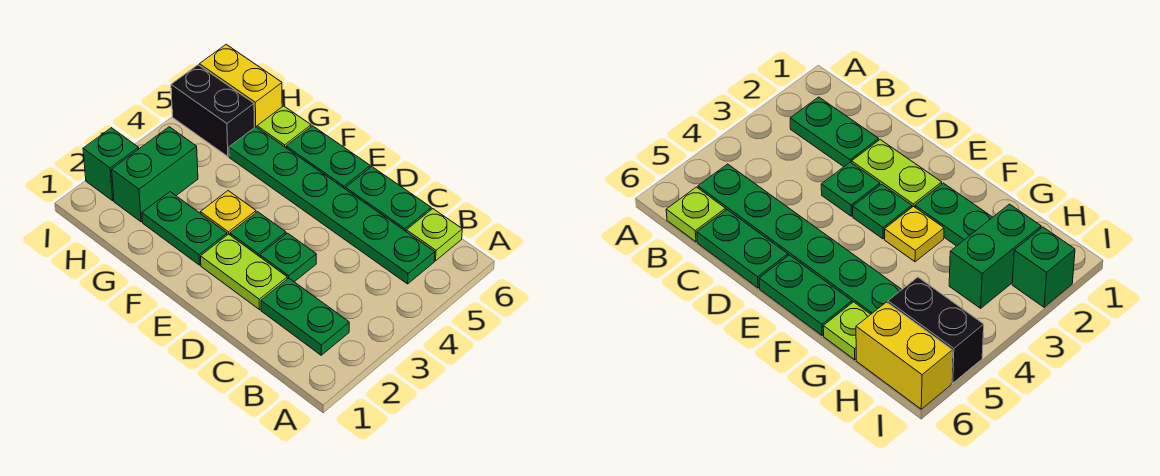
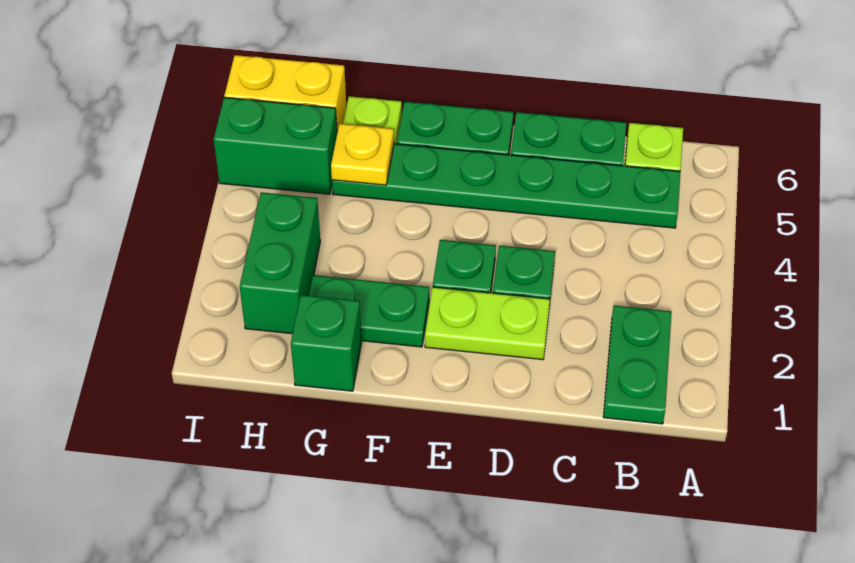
green plate B2:C2 level 1 -> green plate B1:B2 level 1
yellow plate F3 level 1 -> yellow plate G5 level 2
black brick H5:I5 level 1 -> green brick H5:I5 level 1
green brick I2 level 1 -> green brick G1 level 1

